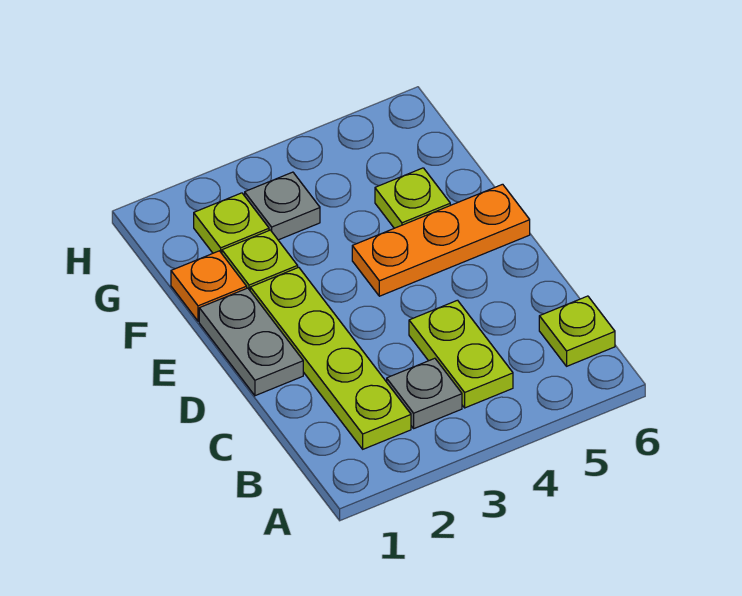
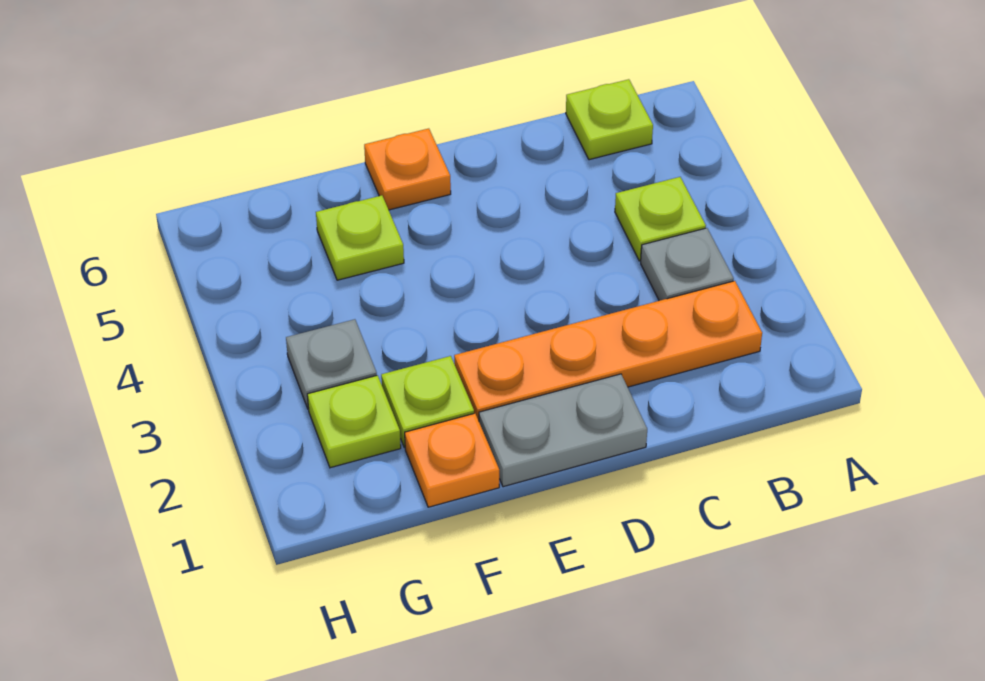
lime plate B2:E2 level 1 -> orange plate B2:E2 level 1
lime plate B4:C4 level 1 -> lime plate B4 level 1
orange plate E4:E6 level 1 -> orange plate E6 level 1

